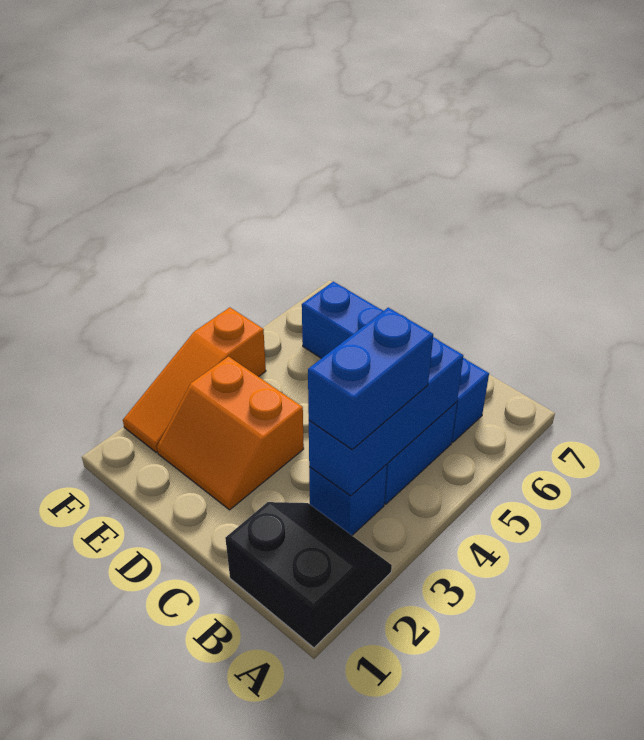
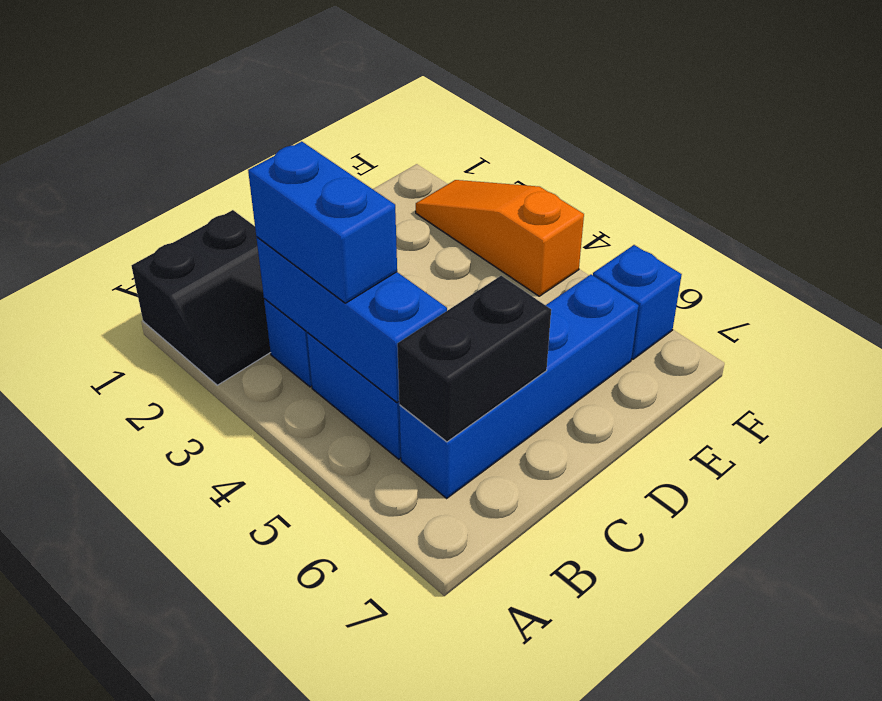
none -> black brick B6:C6 level 2
orange slope D2:E3 level 1 top 3 -> none
none -> blue brick F6 level 1

